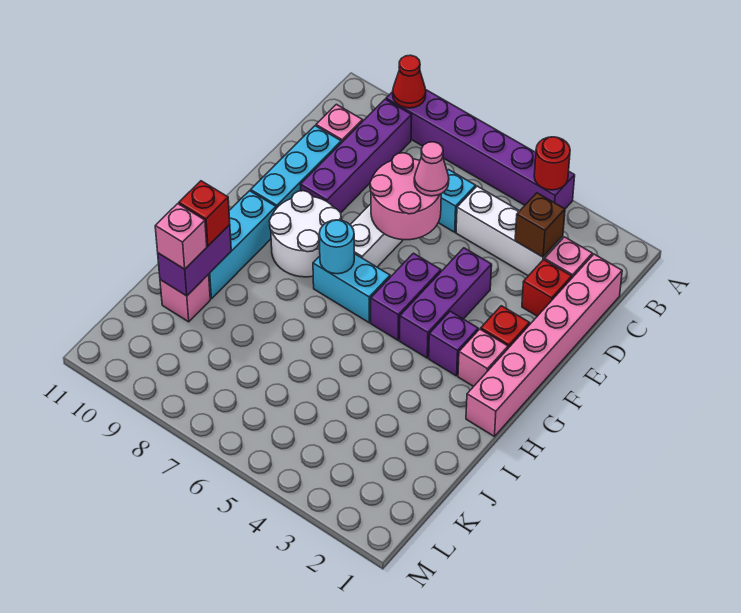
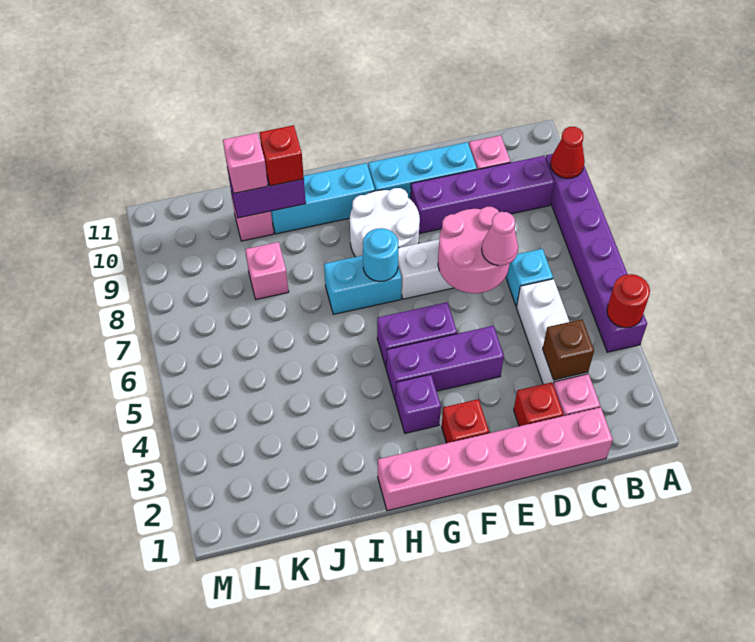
pink brick G2 level 1 -> pink brick J8 level 1
cyan brick G6:G7 level 1 -> cyan brick G7:H7 level 1

